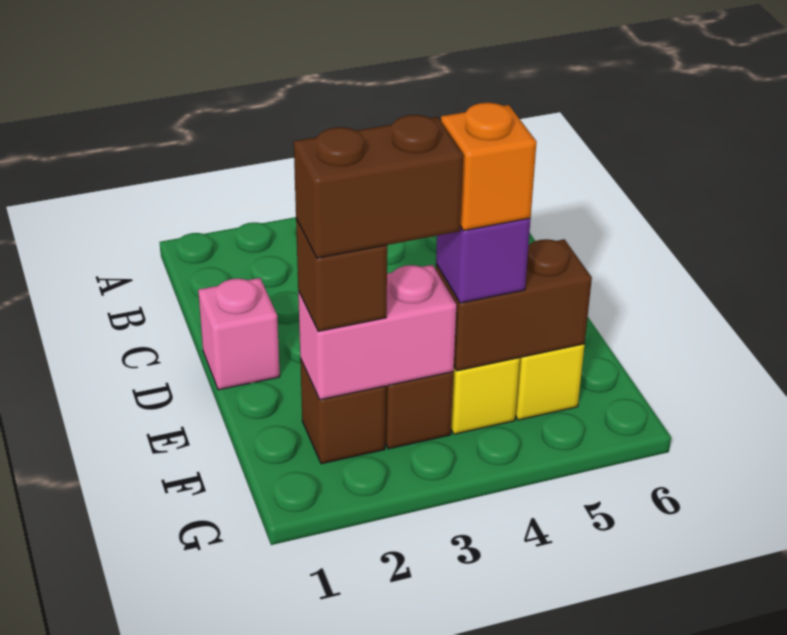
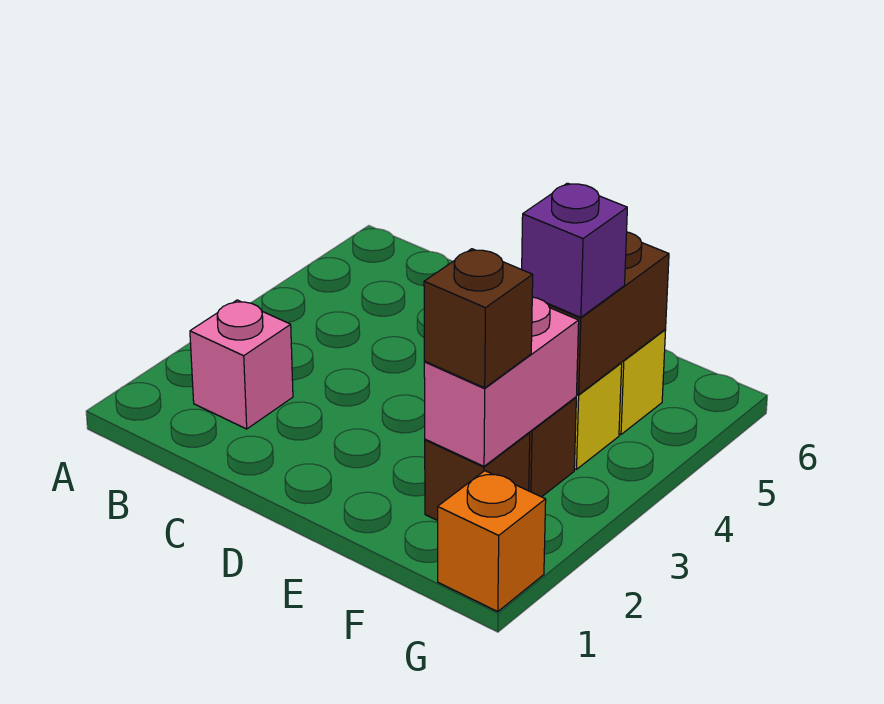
pink brick D1 level 1 -> pink brick B2 level 1
brown brick F2:F3 level 4 -> none
orange brick F4 level 4 -> orange brick G1 level 1

